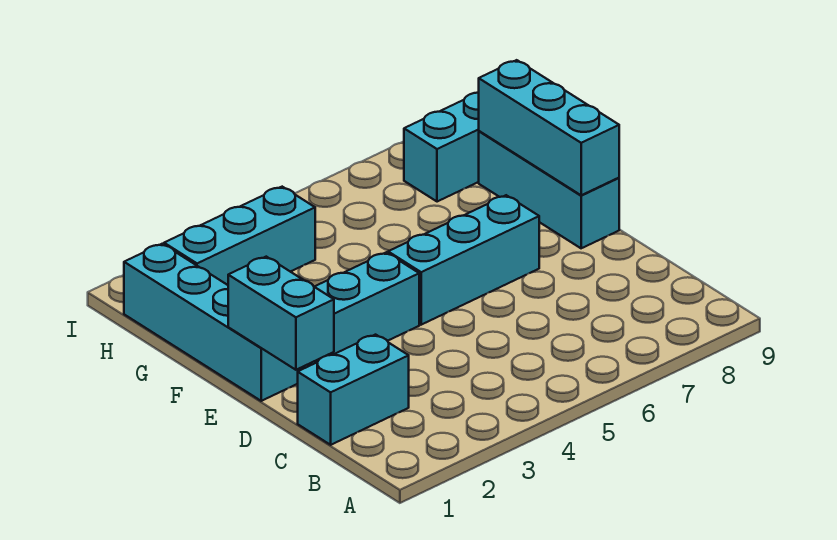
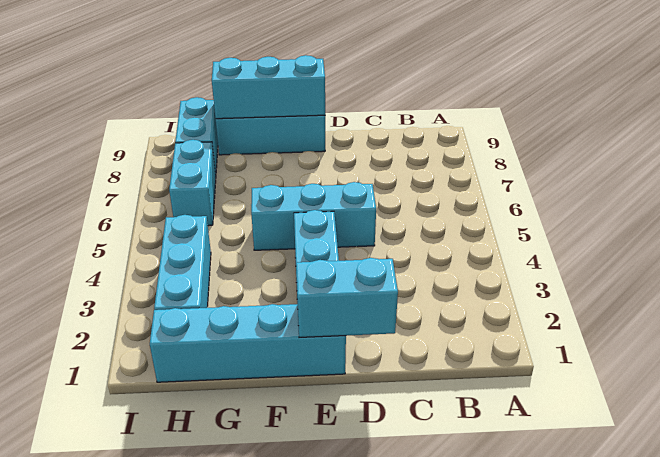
cyan brick C1:C2 level 1 -> cyan brick H6:H7 level 1
cyan brick E5:E7 level 1 -> cyan brick D5:F5 level 1

